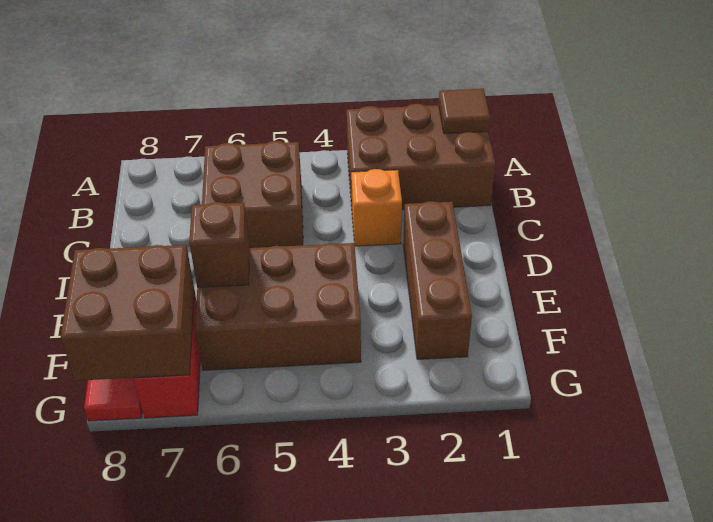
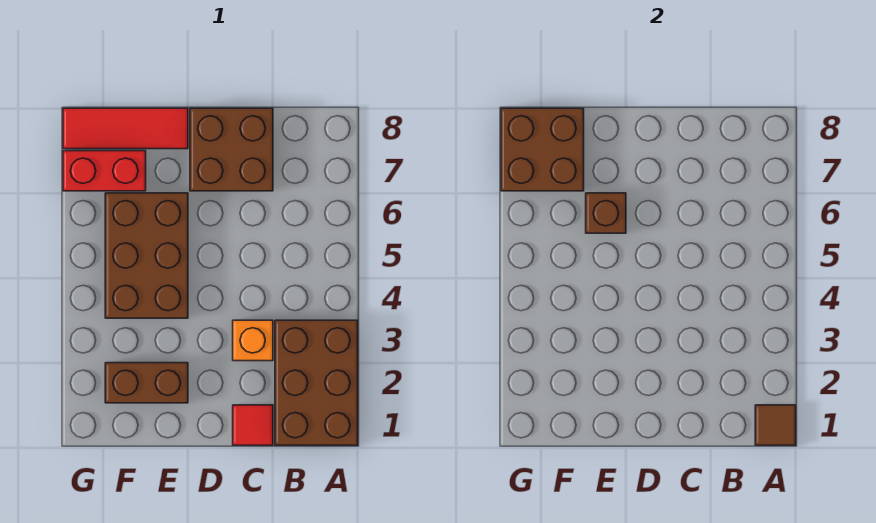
brown brick B5:C6 level 1 -> brown brick C7:D8 level 1
none -> red tile C1 level 1
brown brick D2:F2 level 1 -> brown brick E2:F2 level 1

